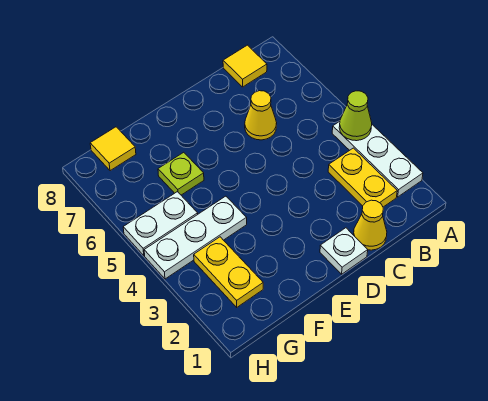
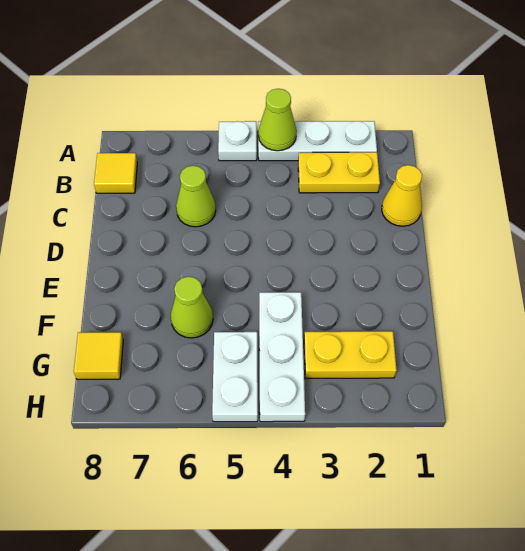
yellow cone C6 level 1 -> lime cone C6 level 1
white plate D1 level 1 -> white plate A5 level 1
lime plate F6 level 1 -> lime cone F6 level 1

